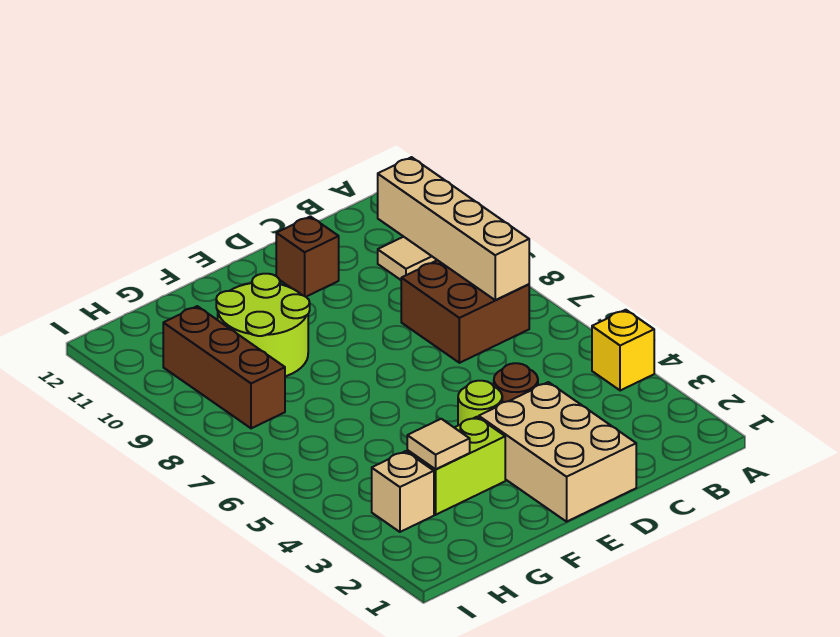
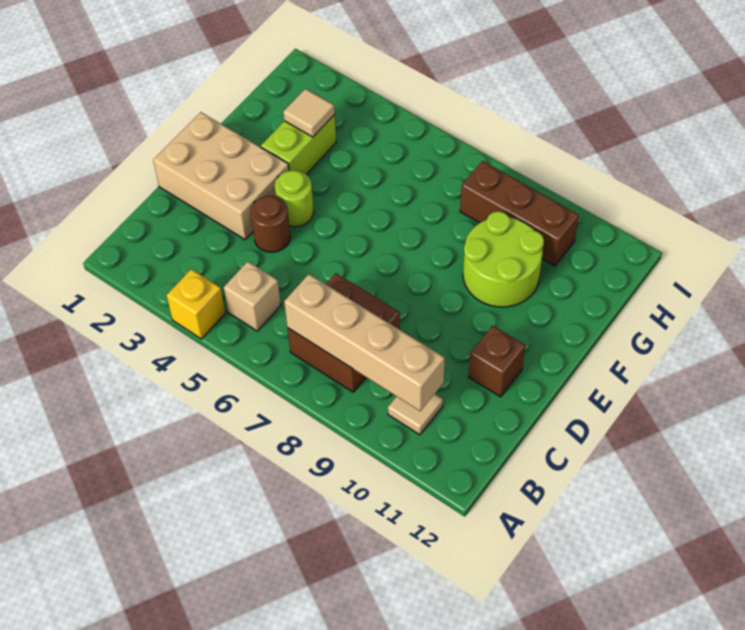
tan brick H3 level 1 -> tan brick B5 level 1

